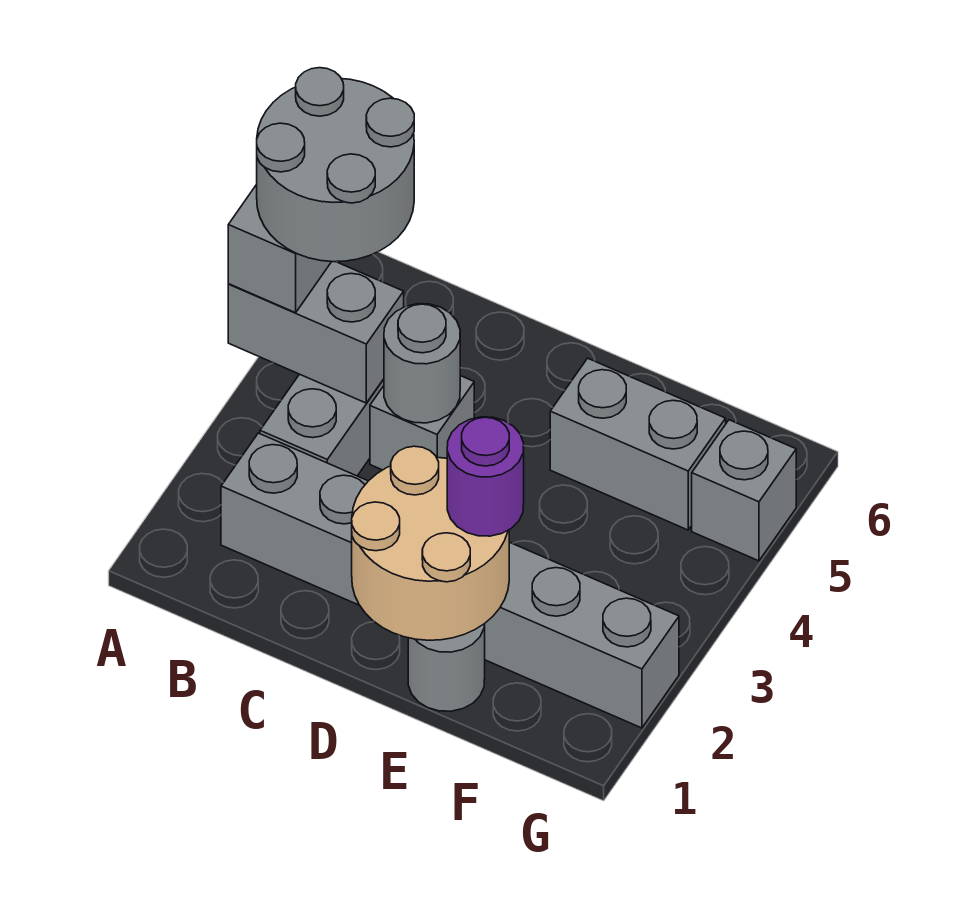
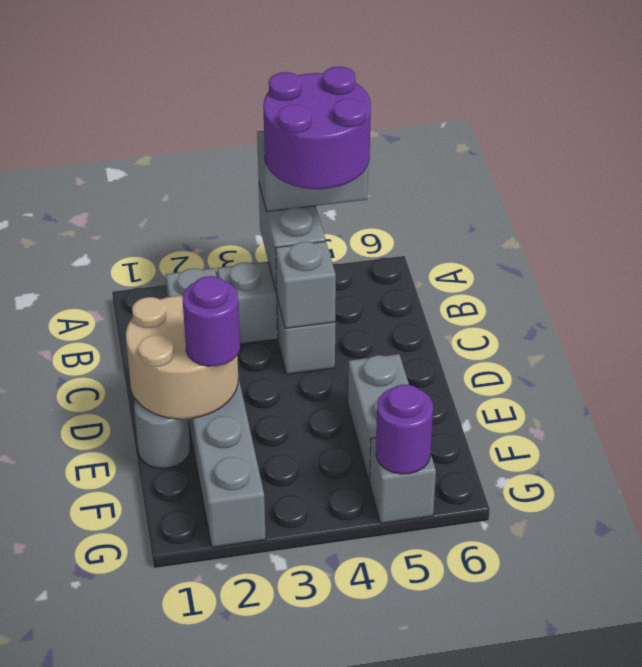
grey round brick A4:B5 level 4 -> purple round brick A4:B5 level 4
grey round brick C4 level 2 -> grey brick C4 level 2
none -> purple round brick G5 level 2

